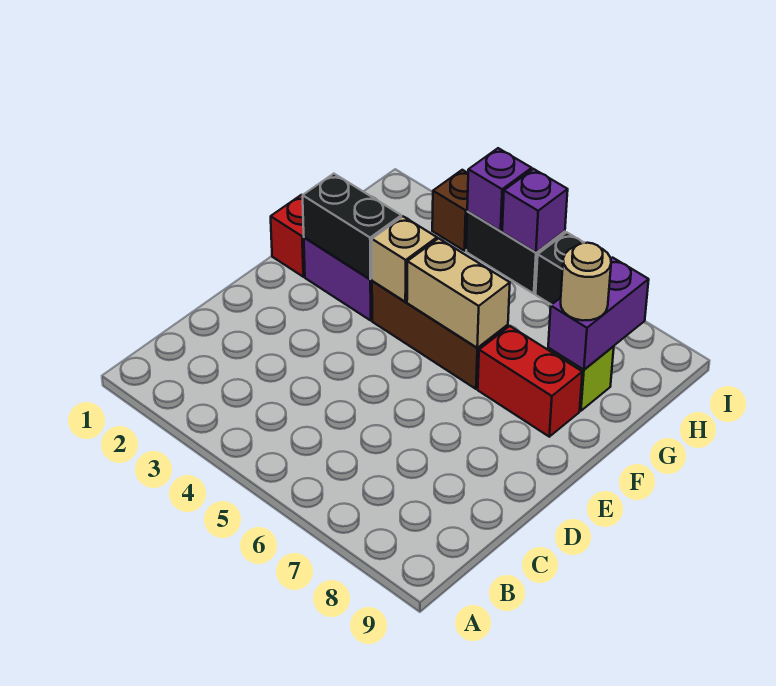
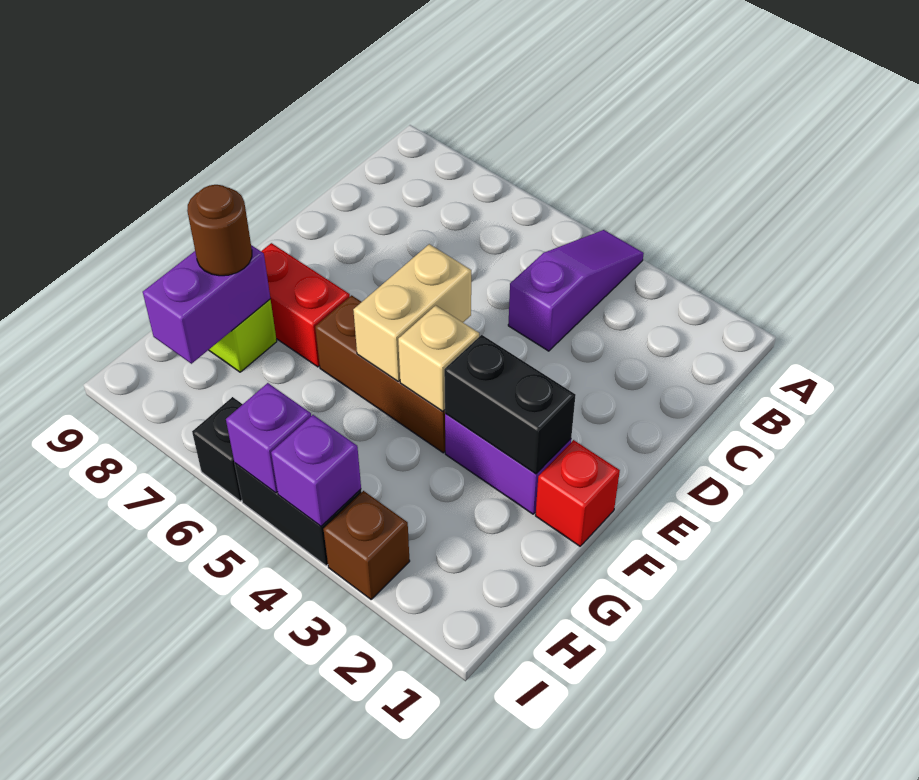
none -> purple slope A4:C4 level 1 top C
tan brick F5:F6 level 2 -> tan brick E5:F5 level 2
tan round brick G8 level 3 -> brown round brick G8 level 3

